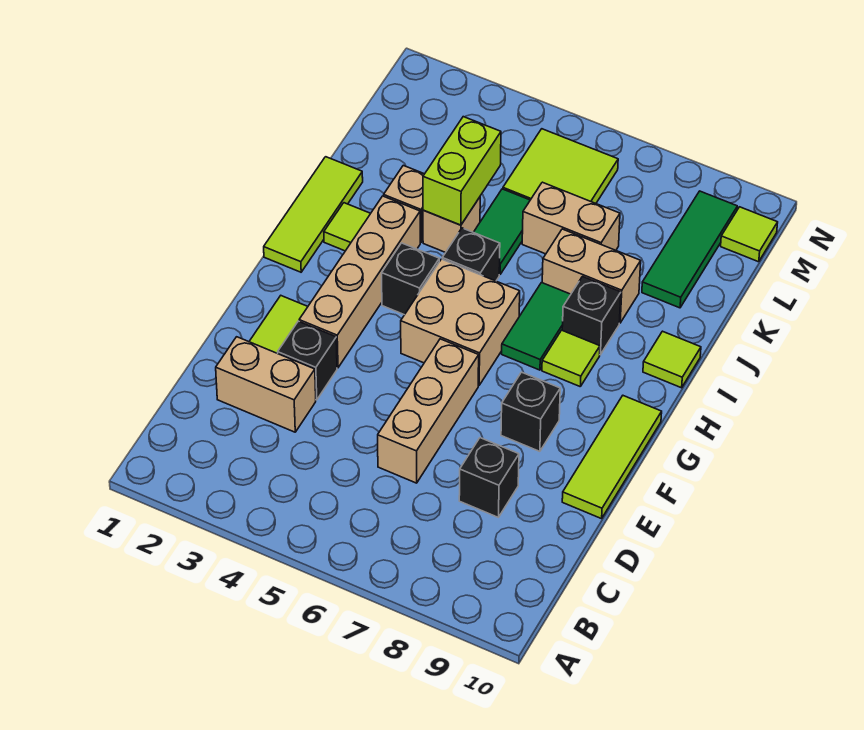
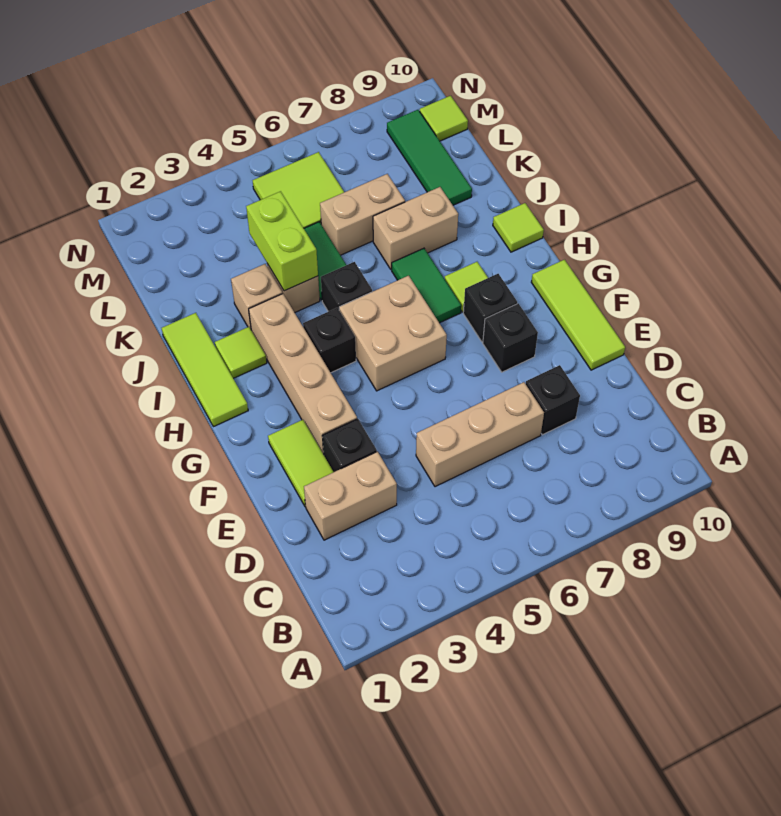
tan brick D6:F6 level 1 -> tan brick D5:D7 level 1
black brick I8 level 1 -> black brick G8 level 1

